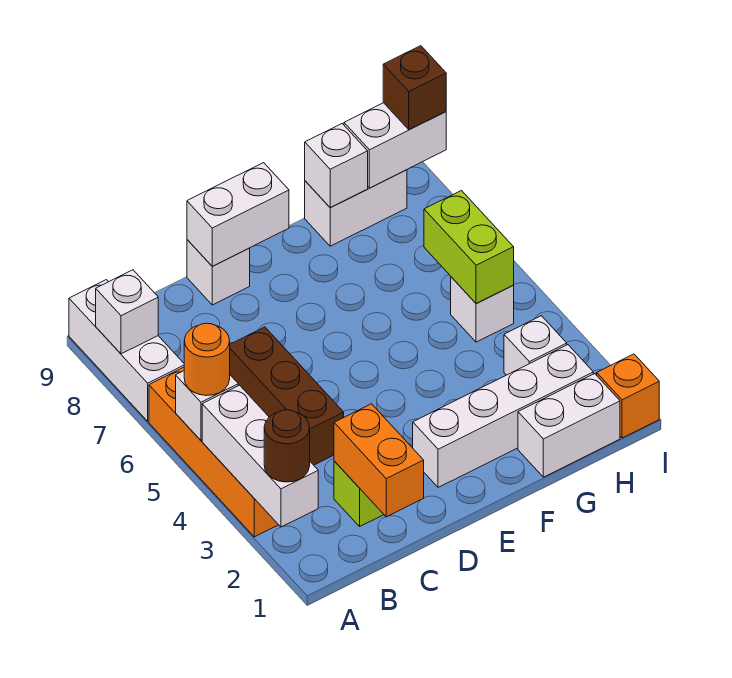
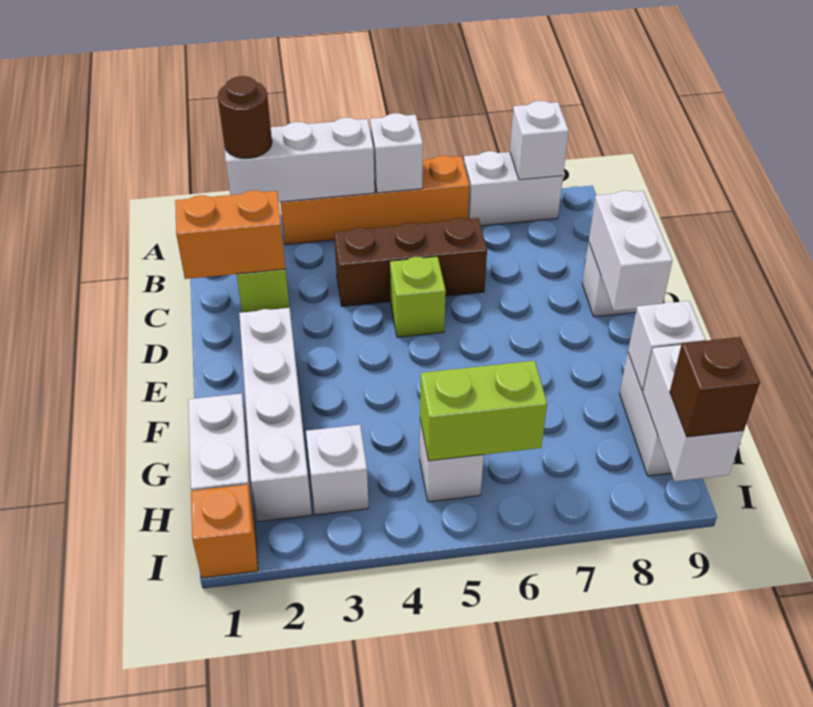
orange round brick A5 level 3 -> none
white brick A7:A9 level 1 -> white brick A7:A8 level 1
none -> lime brick D5 level 1

